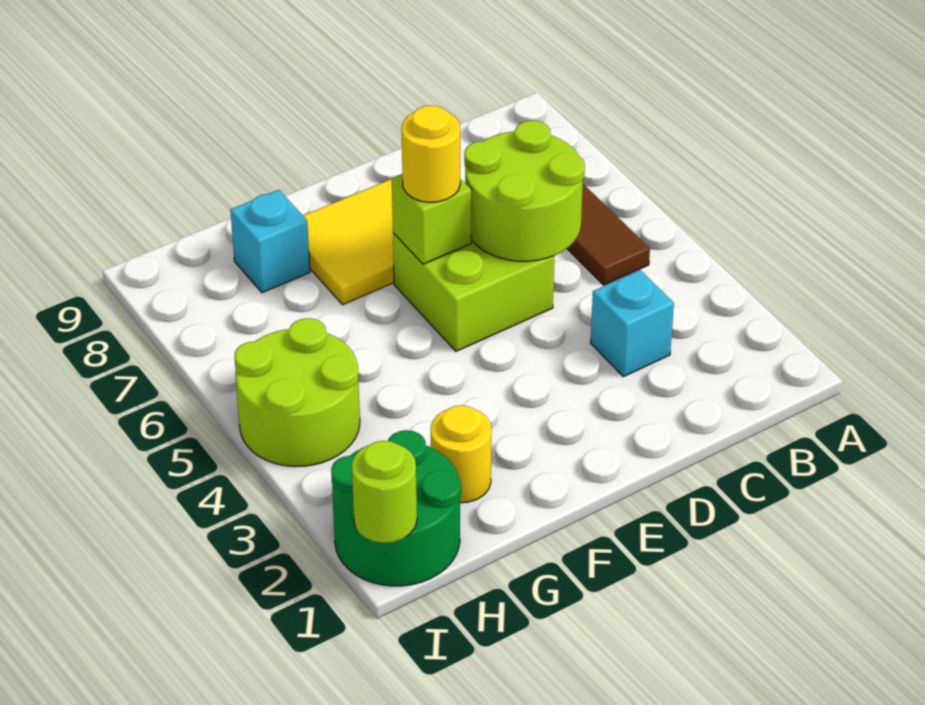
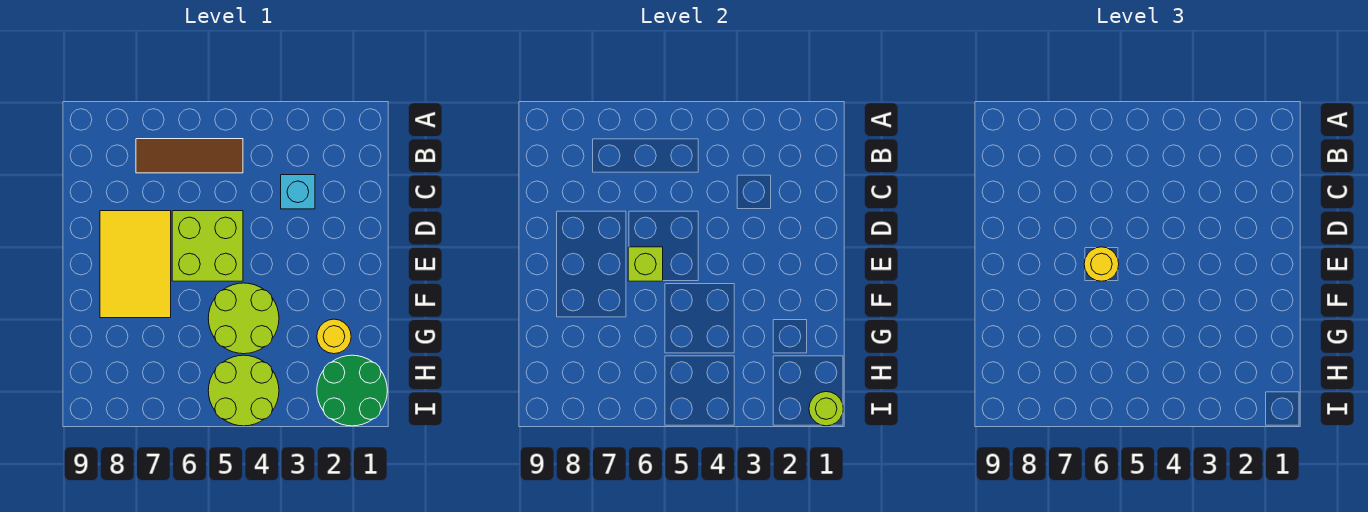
lime round brick C5:D6 level 2 -> lime round brick F4:G5 level 1
cyan brick G8 level 1 -> none

